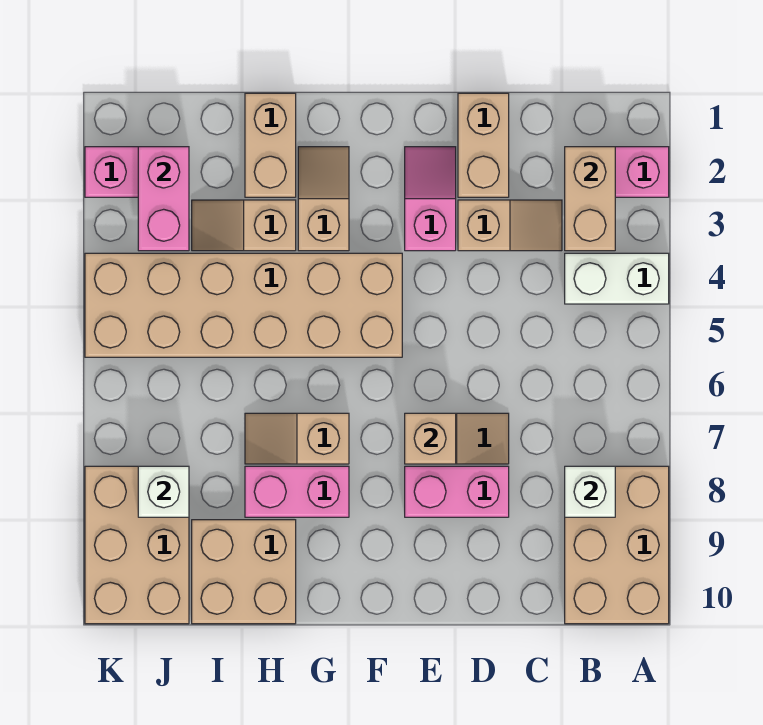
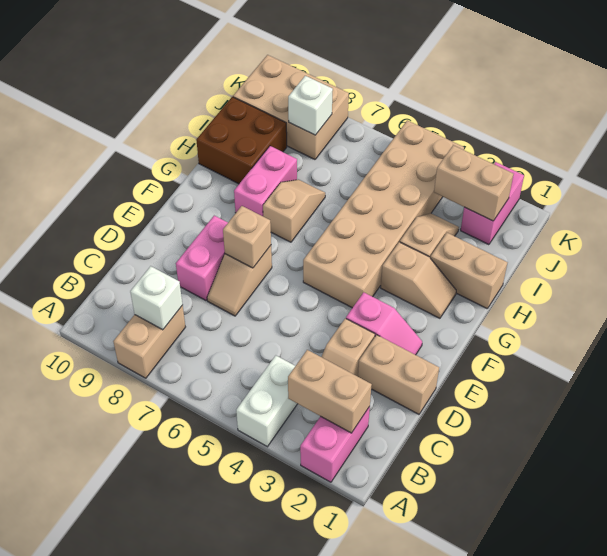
tan brick A8:B10 level 1 -> tan brick A8:B8 level 1
tan brick H9:I10 level 1 -> brown brick H9:I10 level 1
pink brick J2:J3 level 2 -> tan brick J2:J3 level 2

